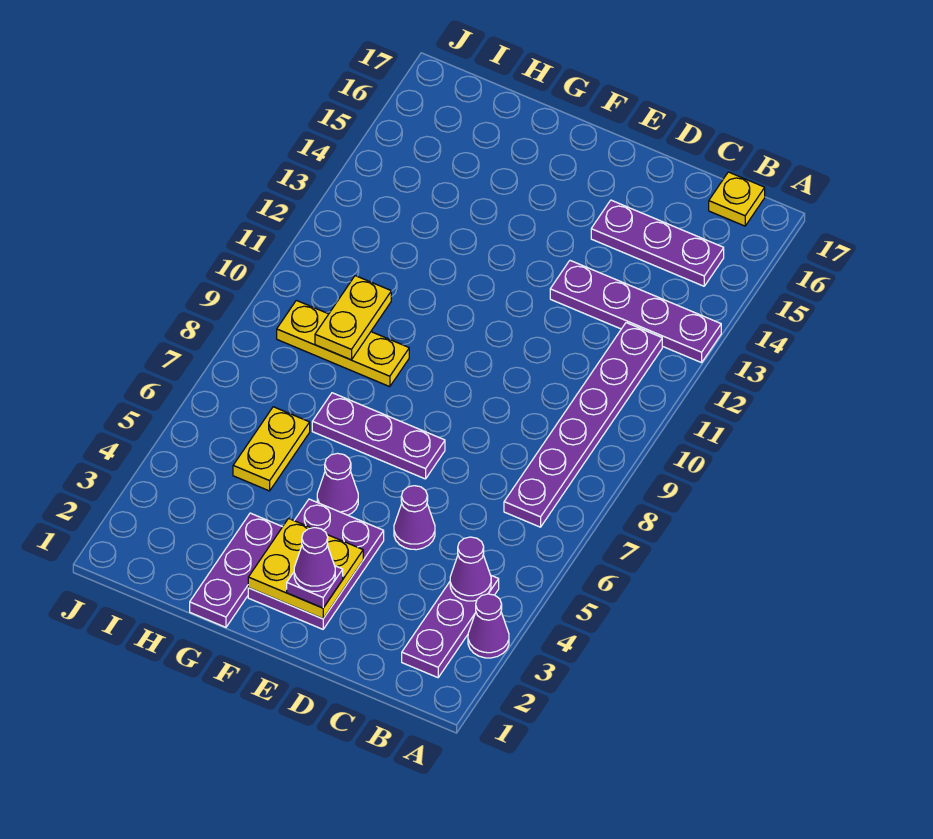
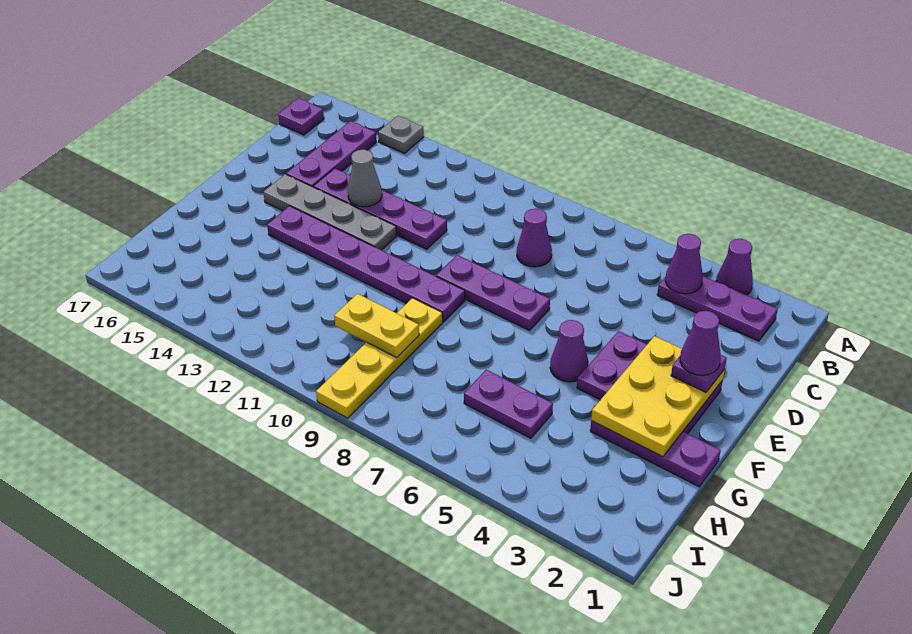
purple plate A13:D13 level 1 -> purple plate D11:D14 level 1
none -> grey plate A14 level 1
purple plate B7:B12 level 1 -> purple plate F9:F14 level 1
yellow plate B17 level 1 -> purple plate B17 level 1
purple cone D5 level 1 -> purple cone C8 level 1
none -> grey cone D13 level 2
yellow plate E2:F3 level 2 -> yellow plate E2:G3 level 2
purple plate E7:G7 level 1 -> purple plate E7:E9 level 1
none -> grey plate E12:E15 level 1
yellow plate G9:I9 level 1 -> yellow plate G9:J9 level 1
yellow plate H5:H6 level 1 -> purple plate H5:H6 level 1

